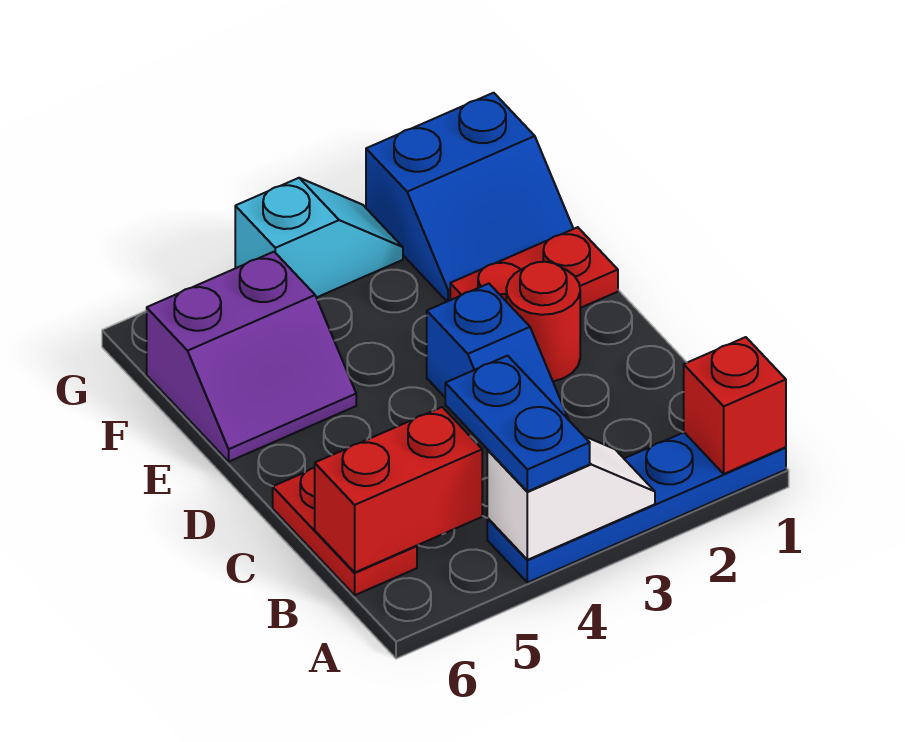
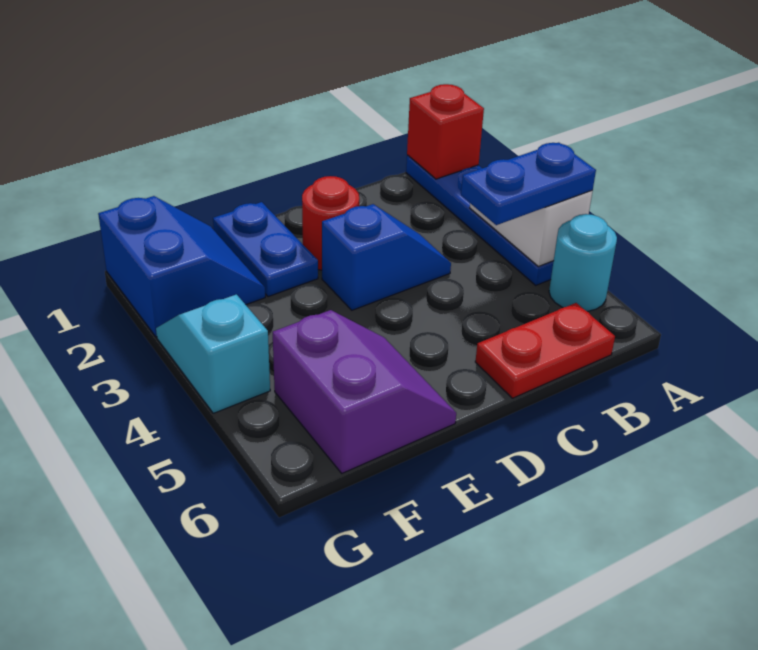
none -> cyan round brick A5 level 1
red brick B5:B6 level 2 -> none
red plate E1:E2 level 1 -> blue plate E1:E2 level 1

